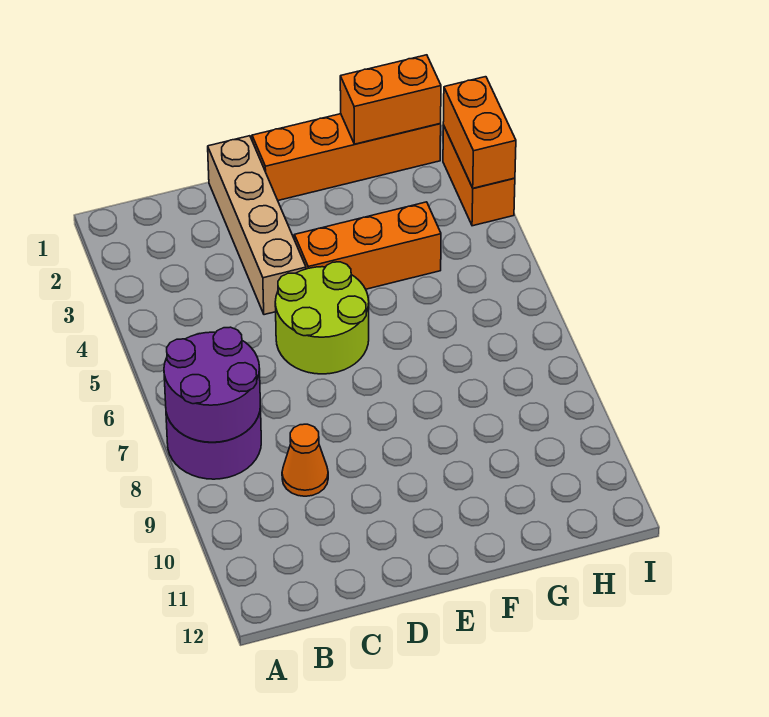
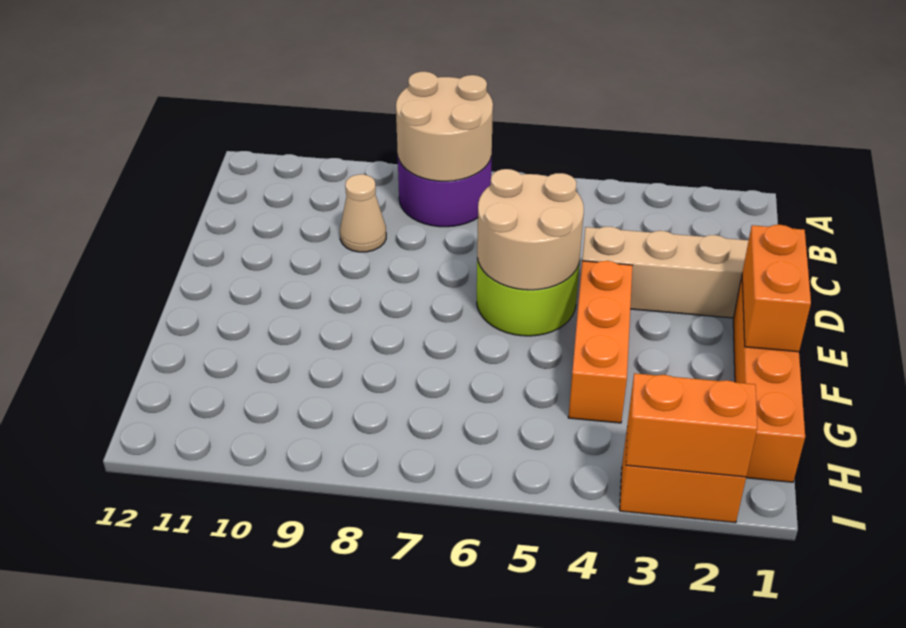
purple round brick A7:B8 level 2 -> tan round brick A7:B8 level 2
orange cone C9 level 1 -> tan cone C9 level 1
none -> tan round brick D5:E6 level 2
orange brick G1:H1 level 2 -> orange brick E1:F1 level 2

